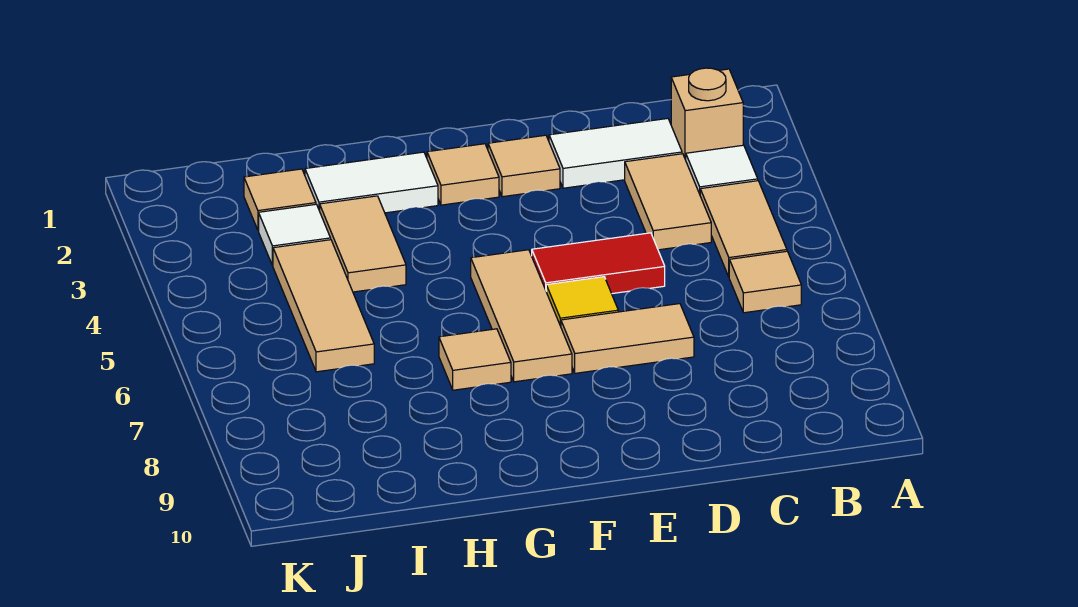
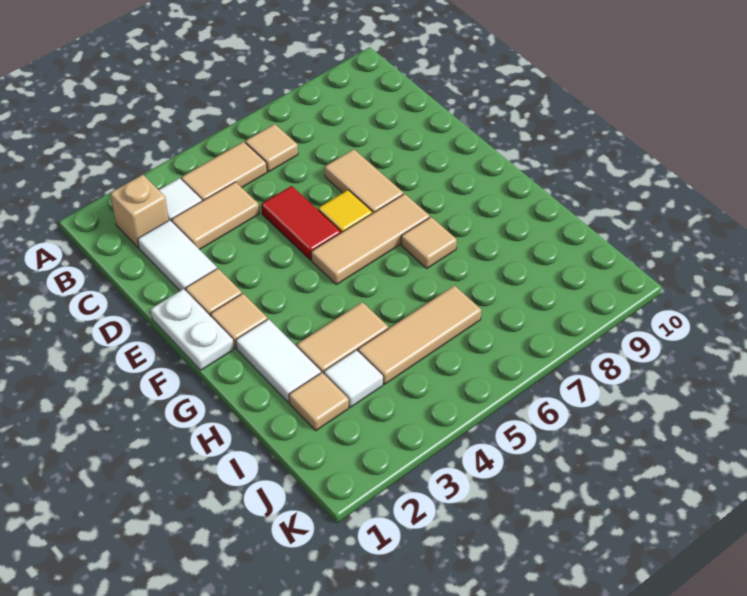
none -> white plate E1:F1 level 1

